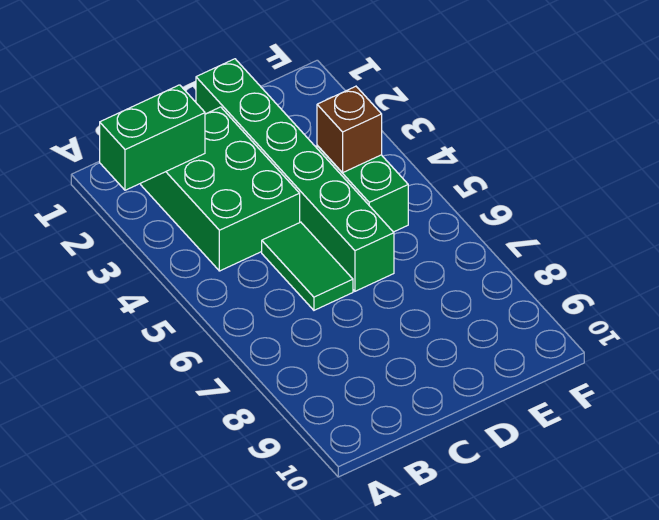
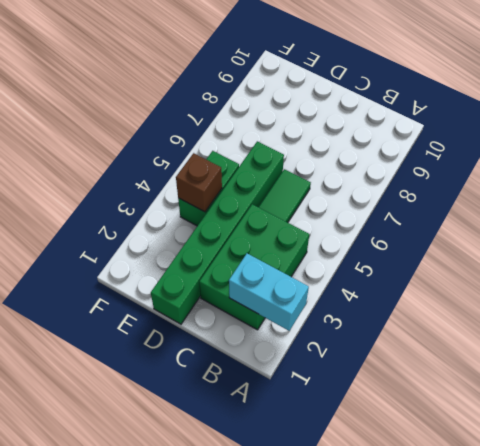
green brick A2:B2 level 2 -> cyan brick A2:B2 level 2

